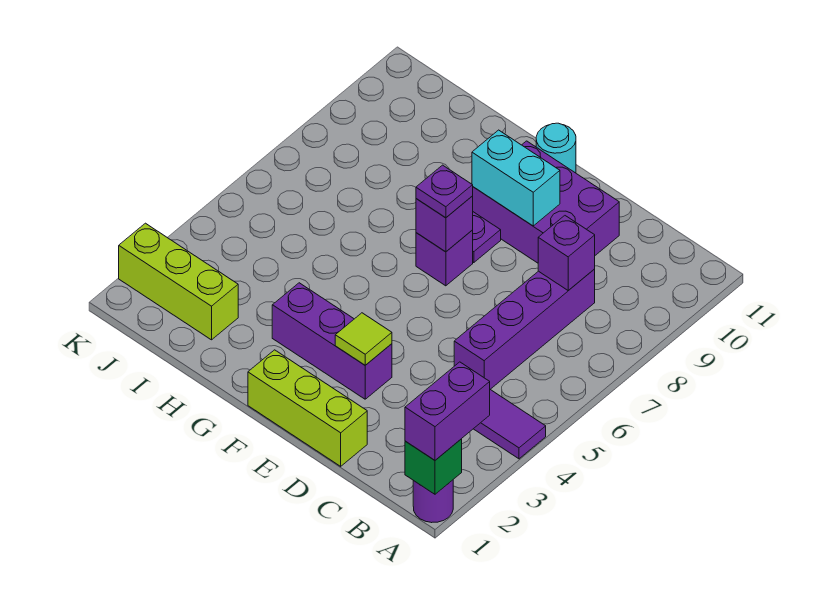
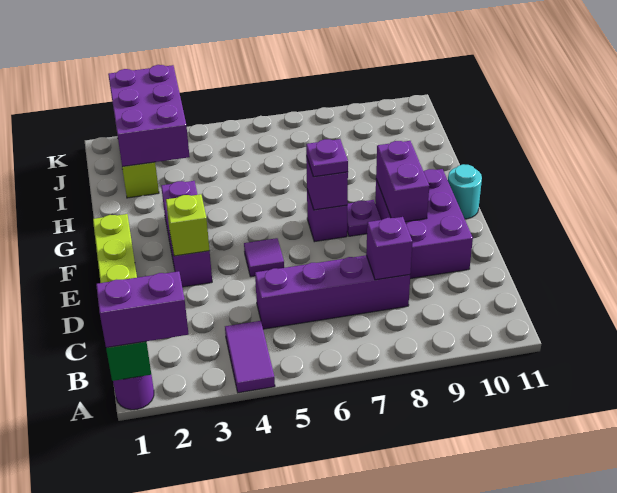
lime tile E3 level 2 -> lime brick E3 level 2
none -> purple tile E5 level 1
cyan brick E9:F9 level 2 -> purple brick E9:F9 level 2
none -> purple brick I2:K3 level 2

